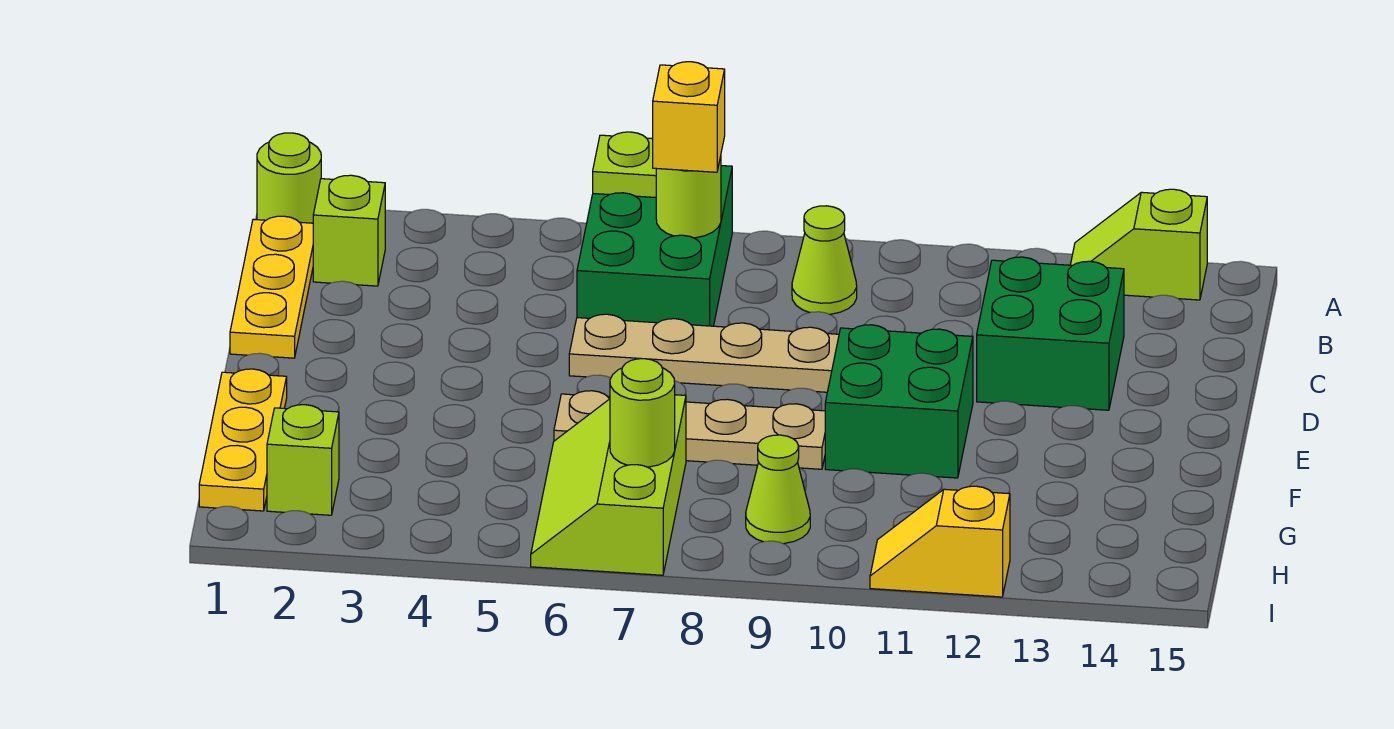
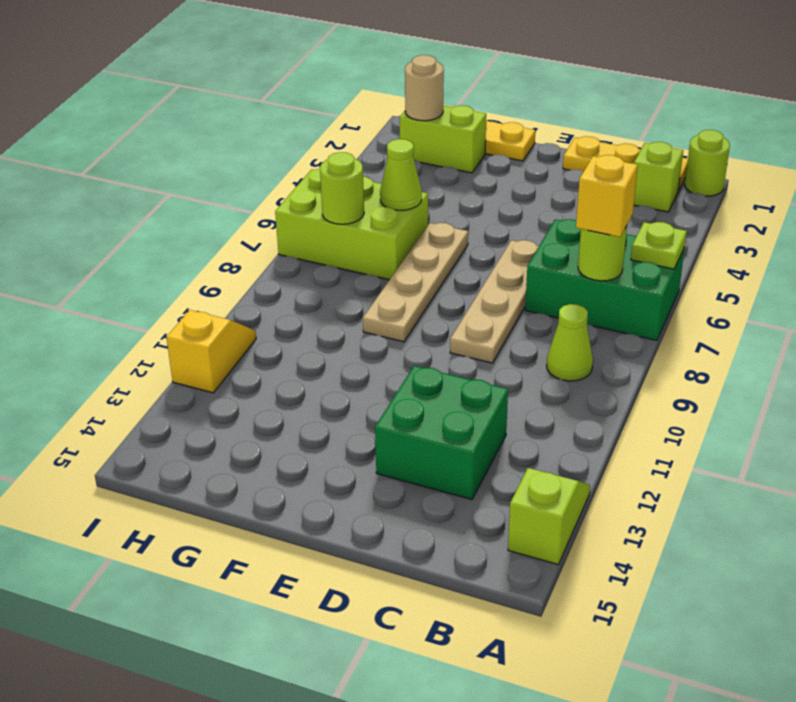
green brick E10:F11 level 1 -> none
lime slope G6:I7 level 1 top 7 -> lime brick G6:I7 level 1
lime brick H2 level 1 -> lime brick G2:H2 level 1
none -> tan round brick H2 level 2
lime cone H9 level 1 -> lime cone G6 level 2

